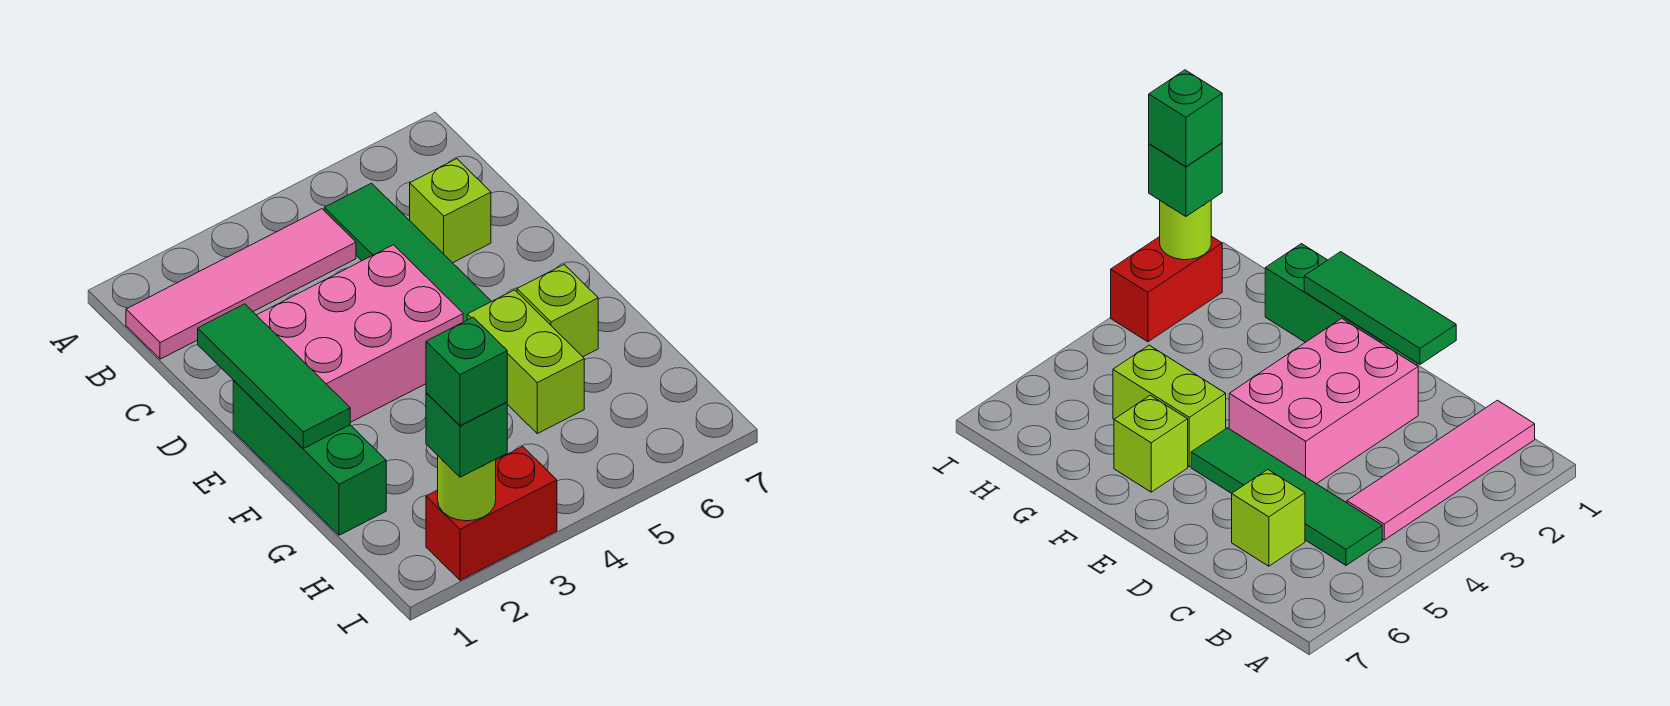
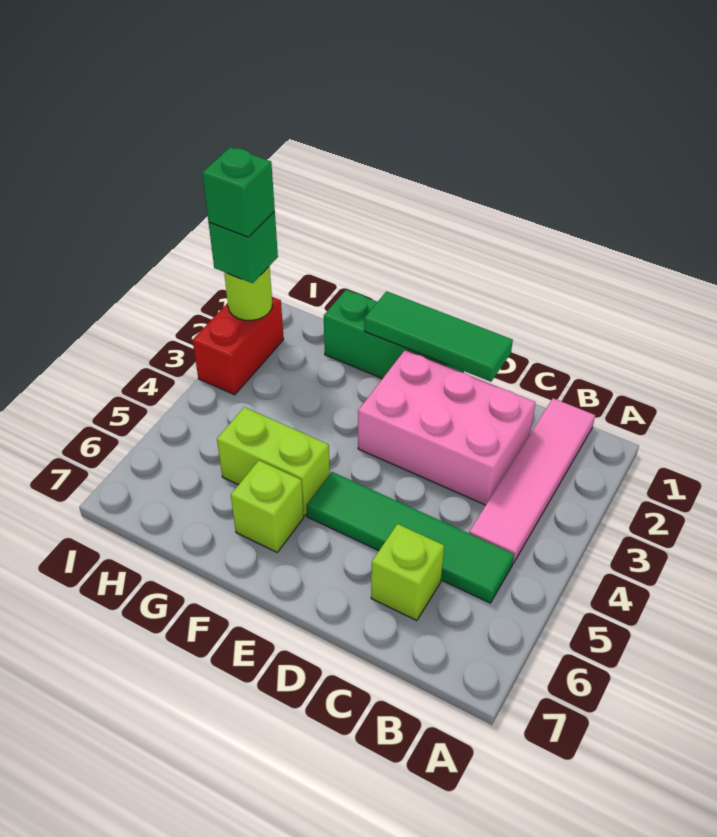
pink brick D2:E4 level 1 -> pink brick C2:E3 level 1

